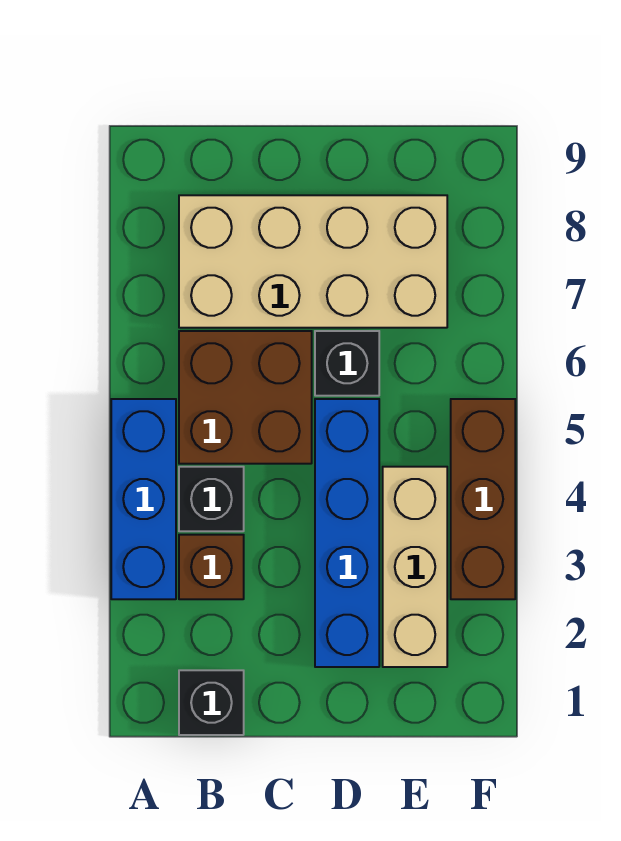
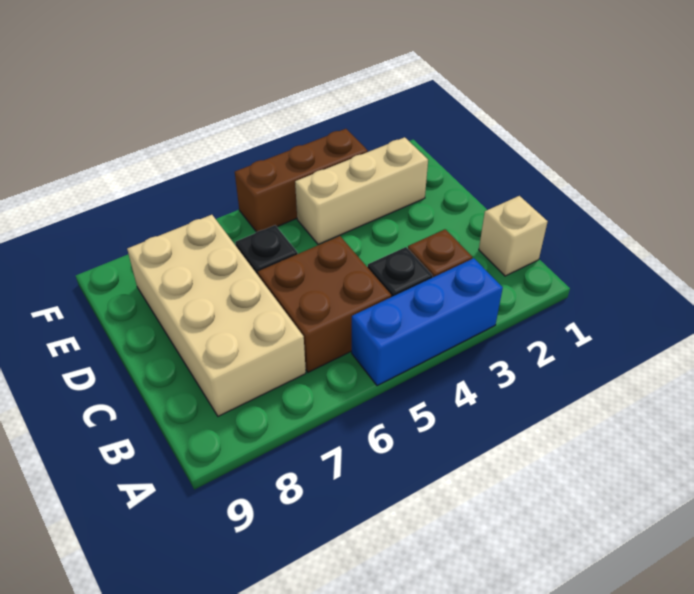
black brick B1 level 1 -> tan brick B1 level 1
blue brick D2:D5 level 1 -> none

